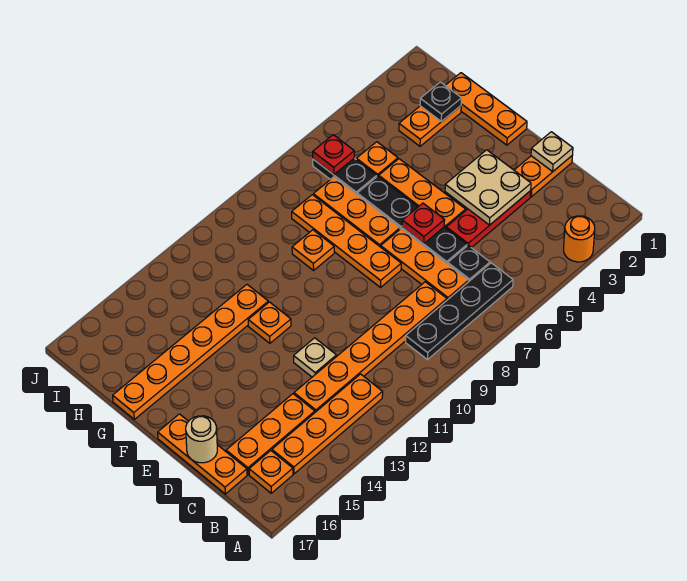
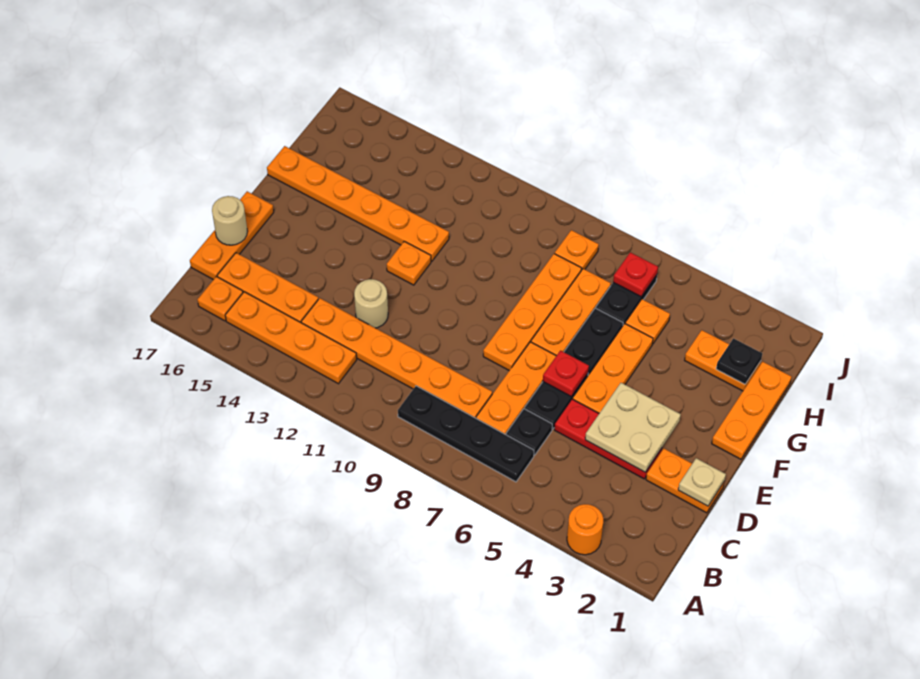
tan plate D12 level 1 -> tan round brick D12 level 1
orange plate G9 level 1 -> orange plate I8 level 1

